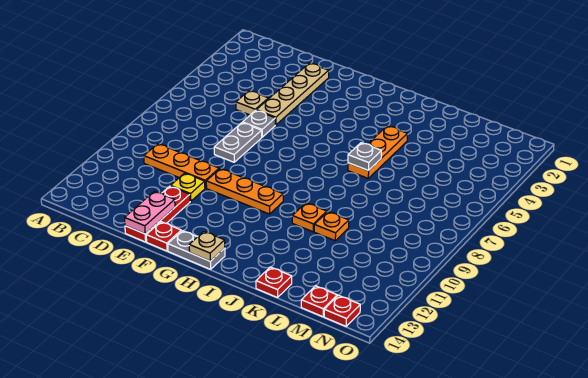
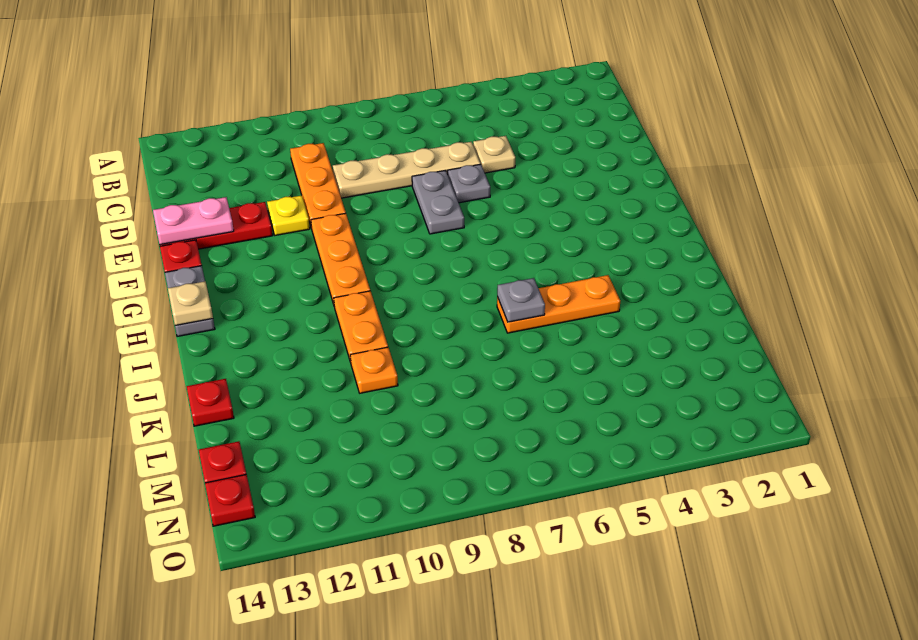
tan plate E2:E5 level 1 -> tan plate D6:D9 level 1
grey plate E7:E8 level 1 -> grey plate E7:F7 level 1
orange plate J10 level 1 -> orange plate I10:J10 level 1

